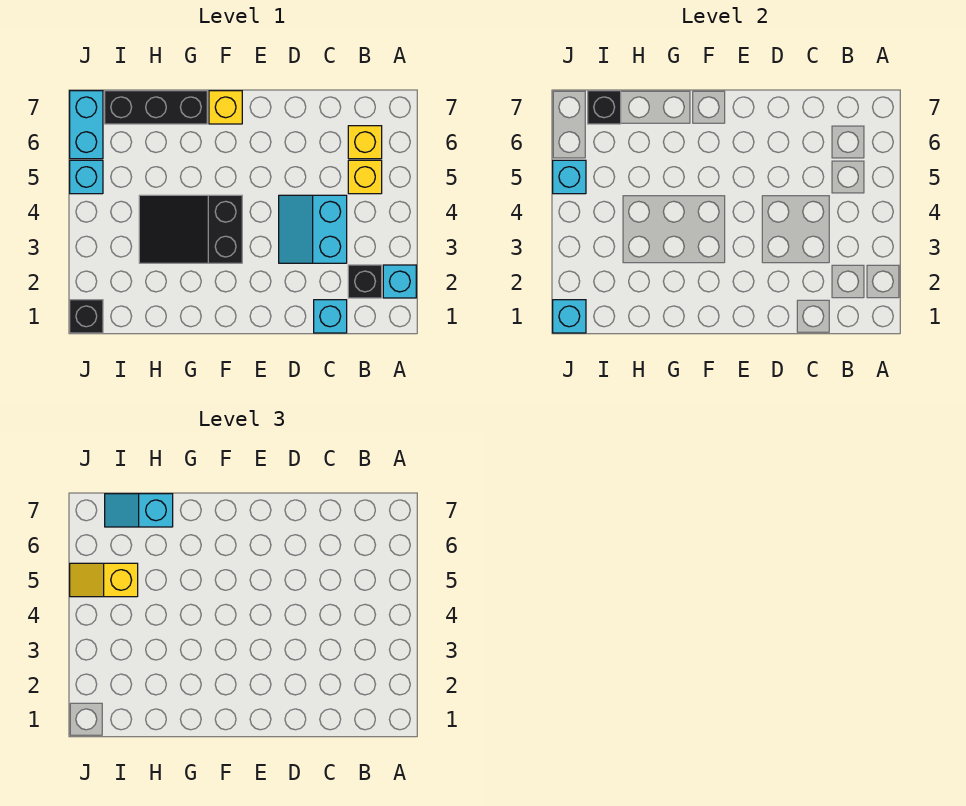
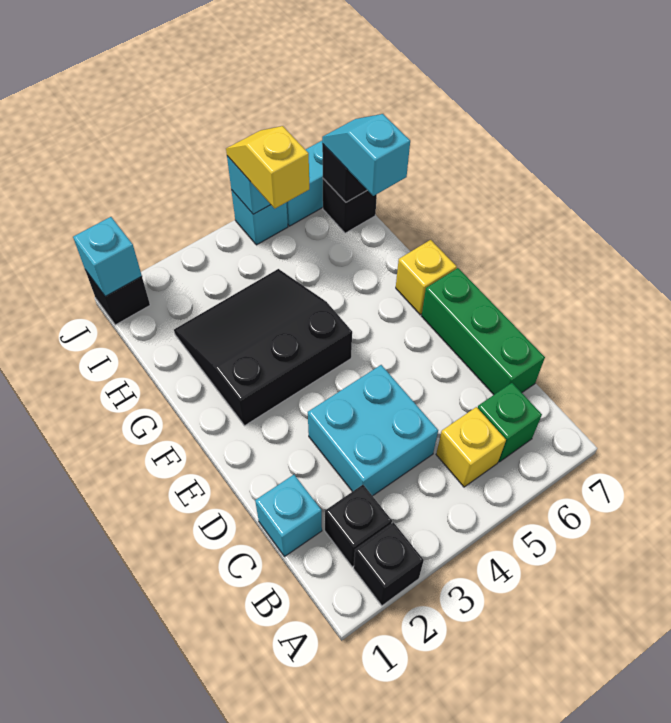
cyan brick A2 level 1 -> black brick A2 level 1
yellow brick B6 level 1 -> green brick B6 level 1
cyan slope C3:D4 level 1 top C -> cyan brick C3:D4 level 1
none -> green brick C7:E7 level 1
black slope F3:H4 level 1 top F -> black slope F2:H4 level 1 top F
black brick G7:I7 level 1 -> black brick I7 level 1

